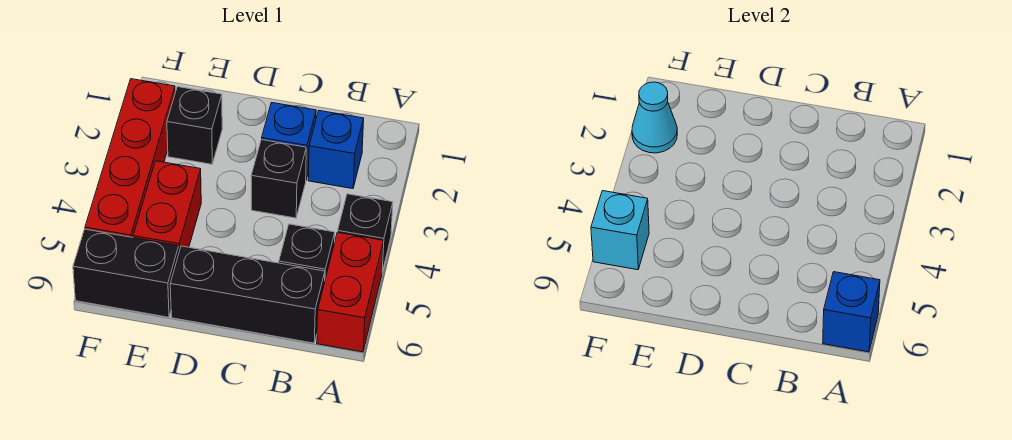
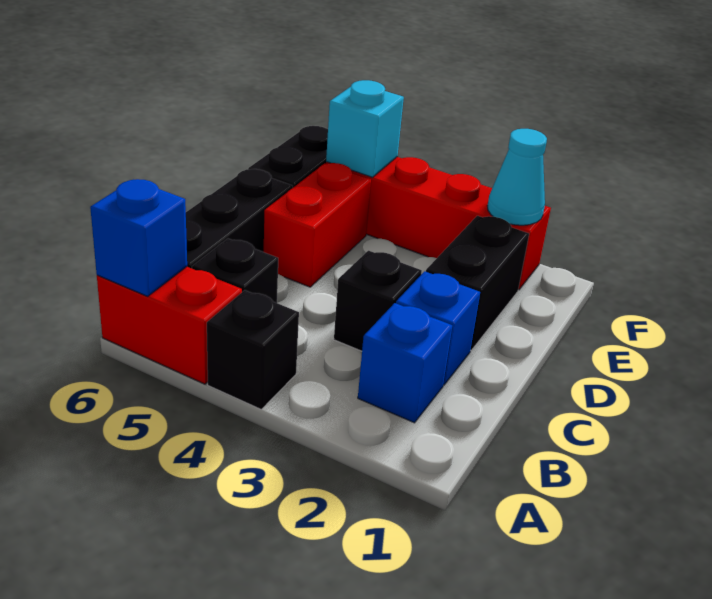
black brick E2 level 1 -> black brick D2:E2 level 1
red brick E4:E5 level 1 -> red brick D5:E5 level 1

